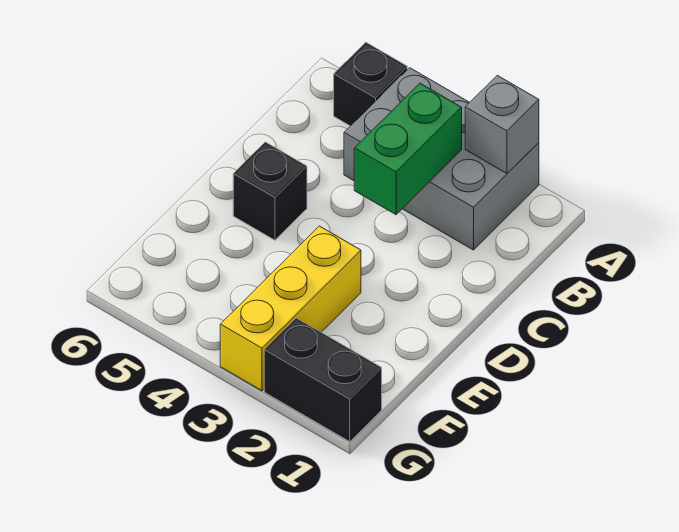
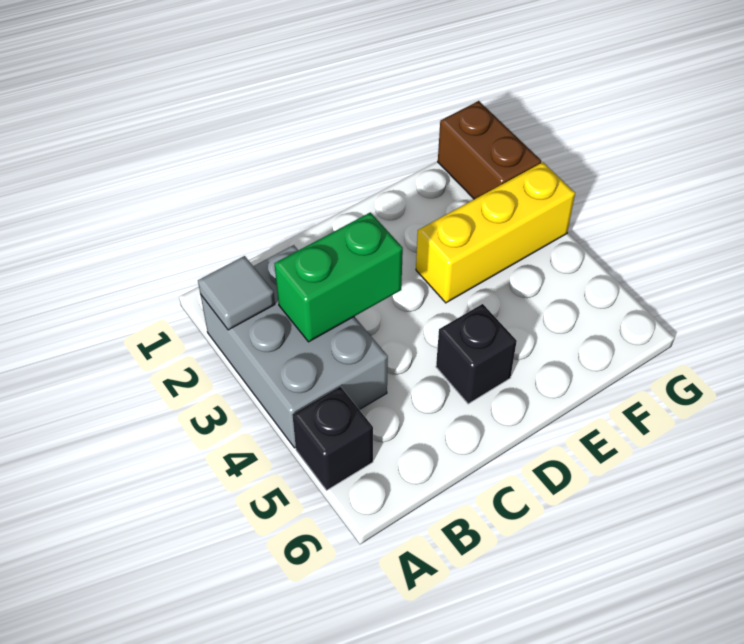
grey brick A2 level 2 -> grey tile A2 level 2
black brick G1:G2 level 1 -> brown brick G1:G2 level 1

